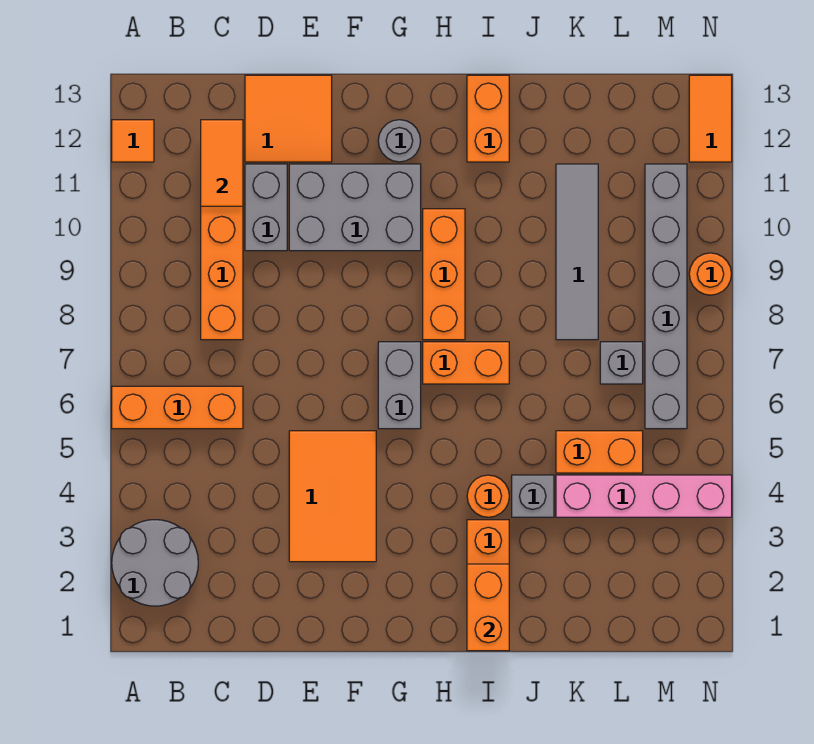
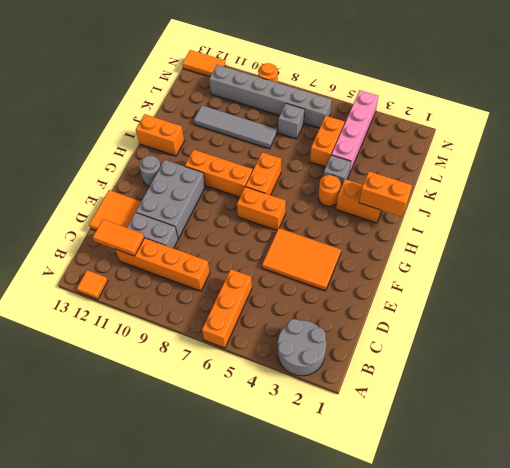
grey brick G6:G7 level 1 -> orange brick G6:G7 level 1

